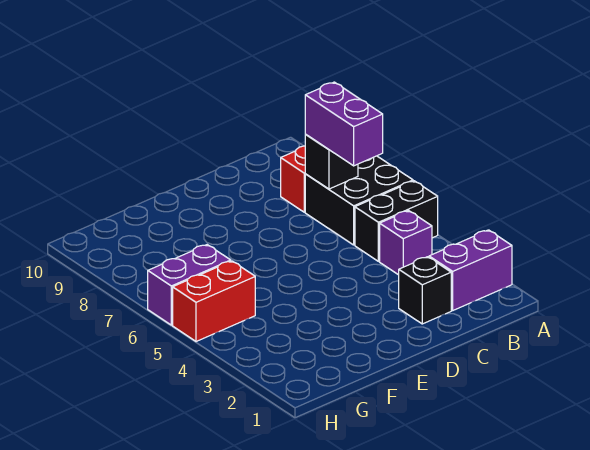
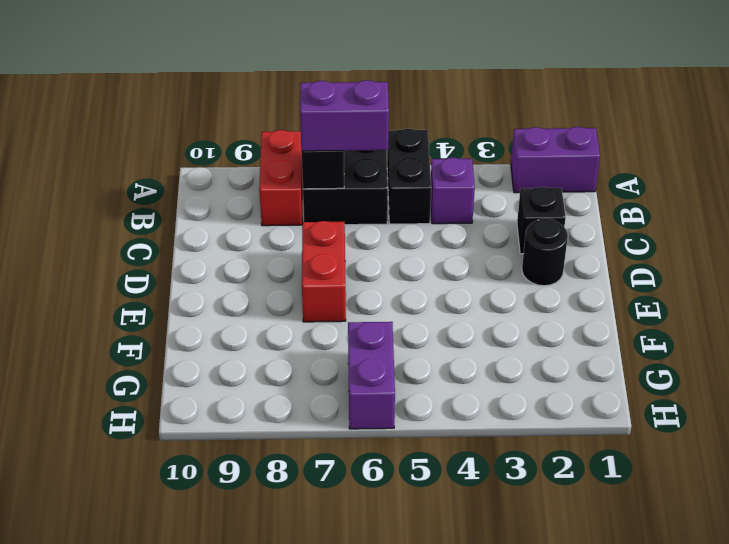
purple brick A2:B2 level 1 -> purple brick A1:A2 level 1
none -> black round brick D2 level 1
red brick G5:H5 level 1 -> red brick D7:E7 level 1

